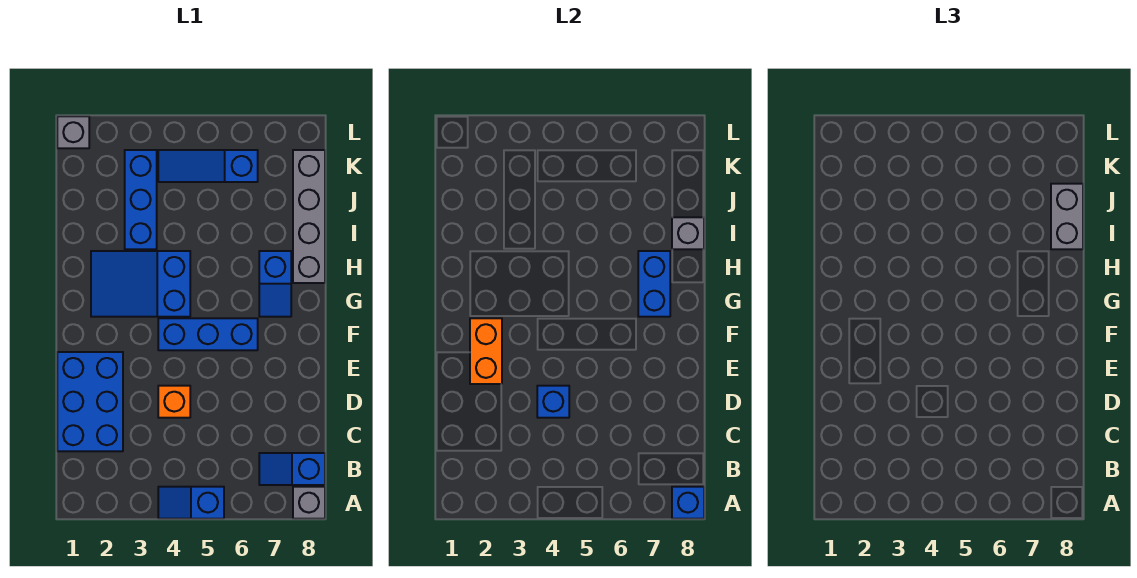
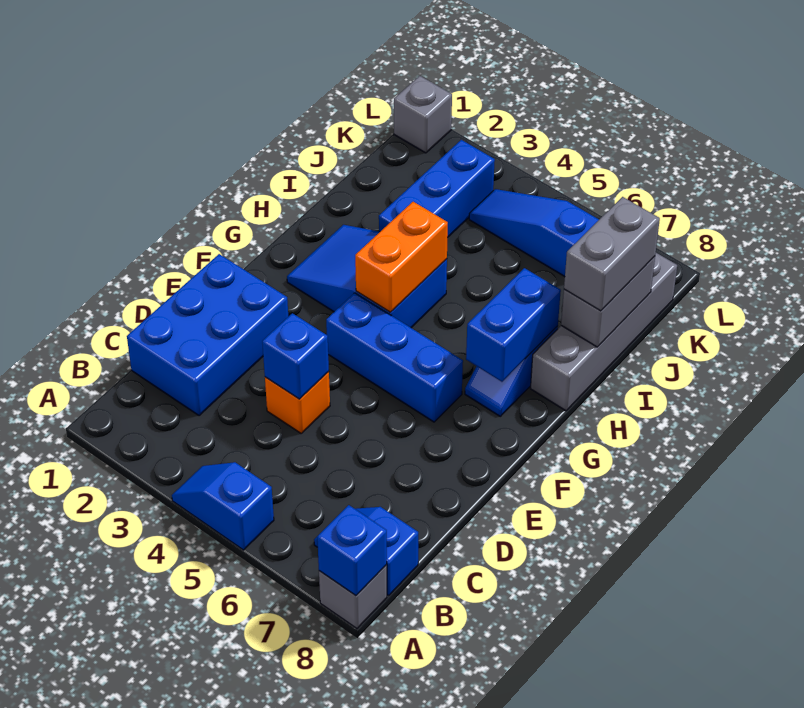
orange brick E2:F2 level 2 -> orange brick G4:H4 level 2
grey brick I8 level 2 -> grey brick I8:J8 level 2

